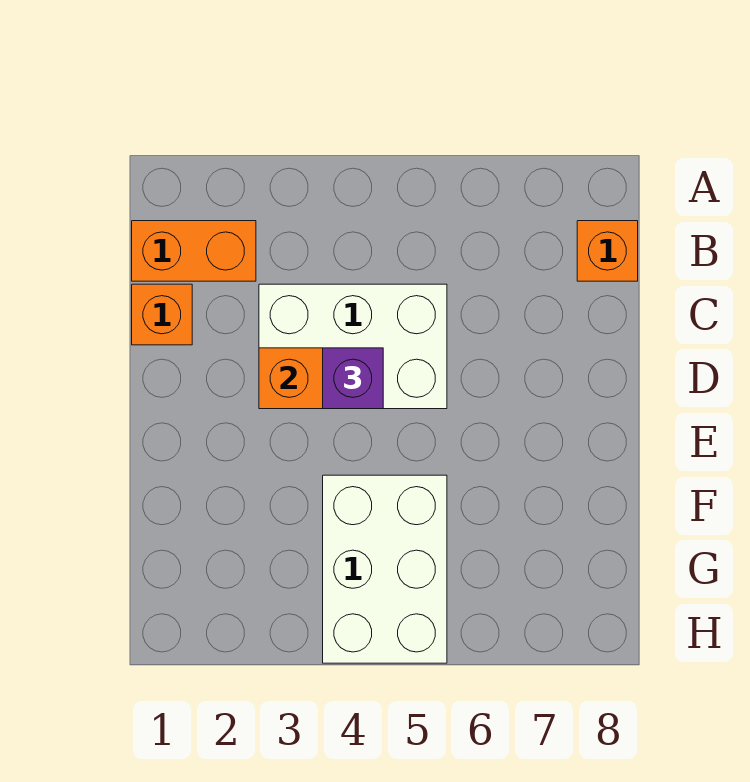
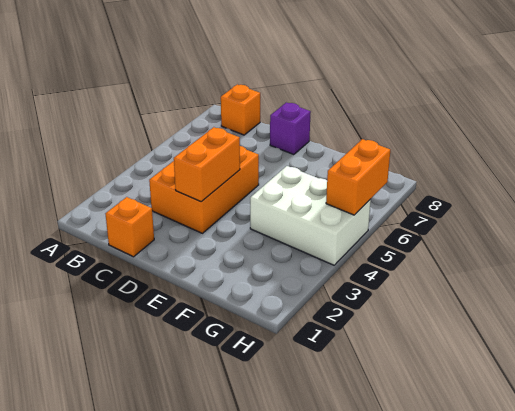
orange brick B1:B2 level 1 -> orange brick H5:H6 level 2
white brick C3:D5 level 1 -> orange brick C3:D5 level 1
purple brick D4 level 3 -> purple brick D8 level 1

